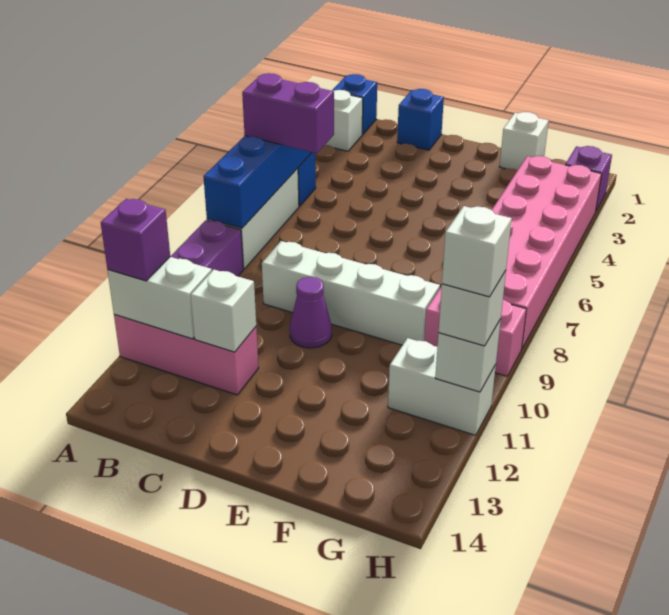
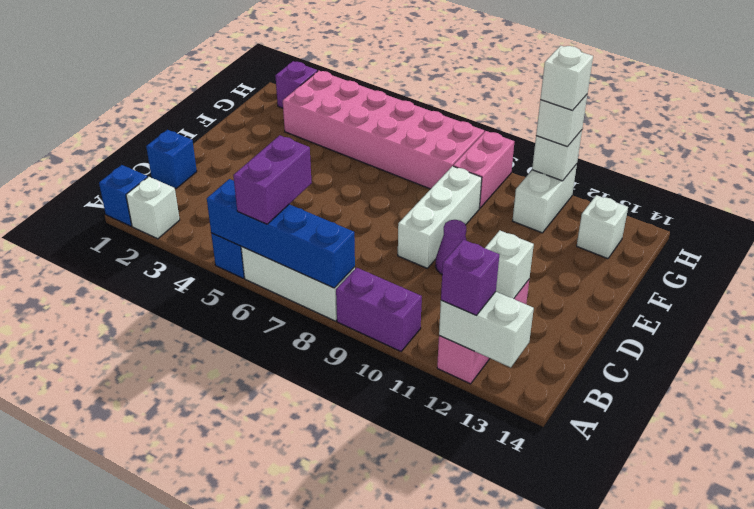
white brick A12:B12 level 2 -> white brick A12:A13 level 2
white brick C9:F9 level 1 -> white brick D9:F9 level 1
white brick F1 level 1 -> white brick G13 level 1

